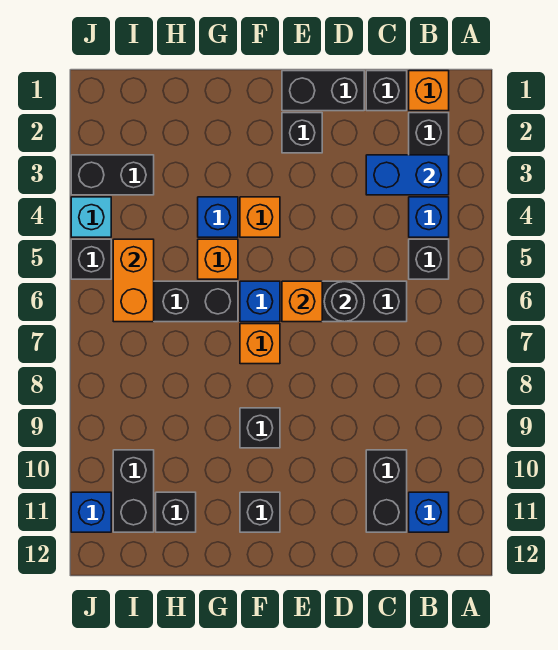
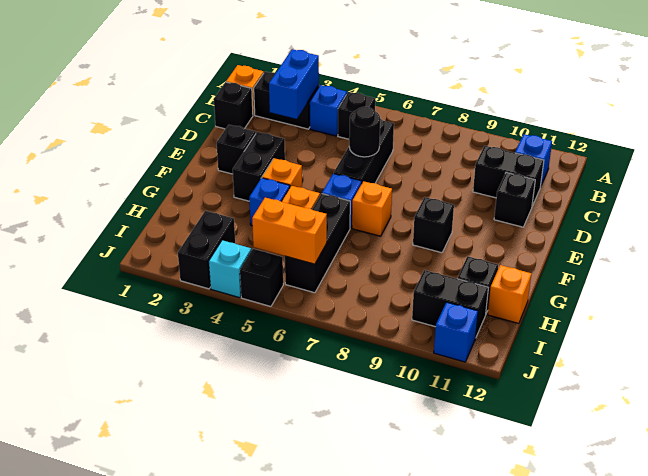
black brick D1:E1 level 1 -> black brick E3:F3 level 1
orange brick E6 level 2 -> orange brick H12 level 1
black brick F11 level 1 -> black brick D11 level 1

